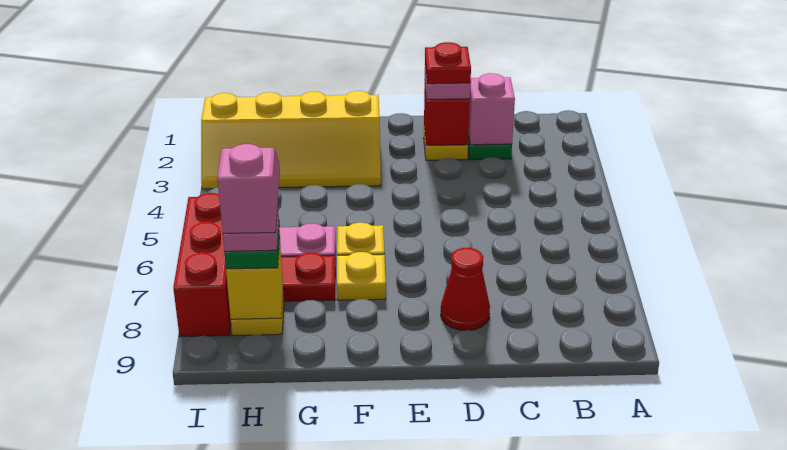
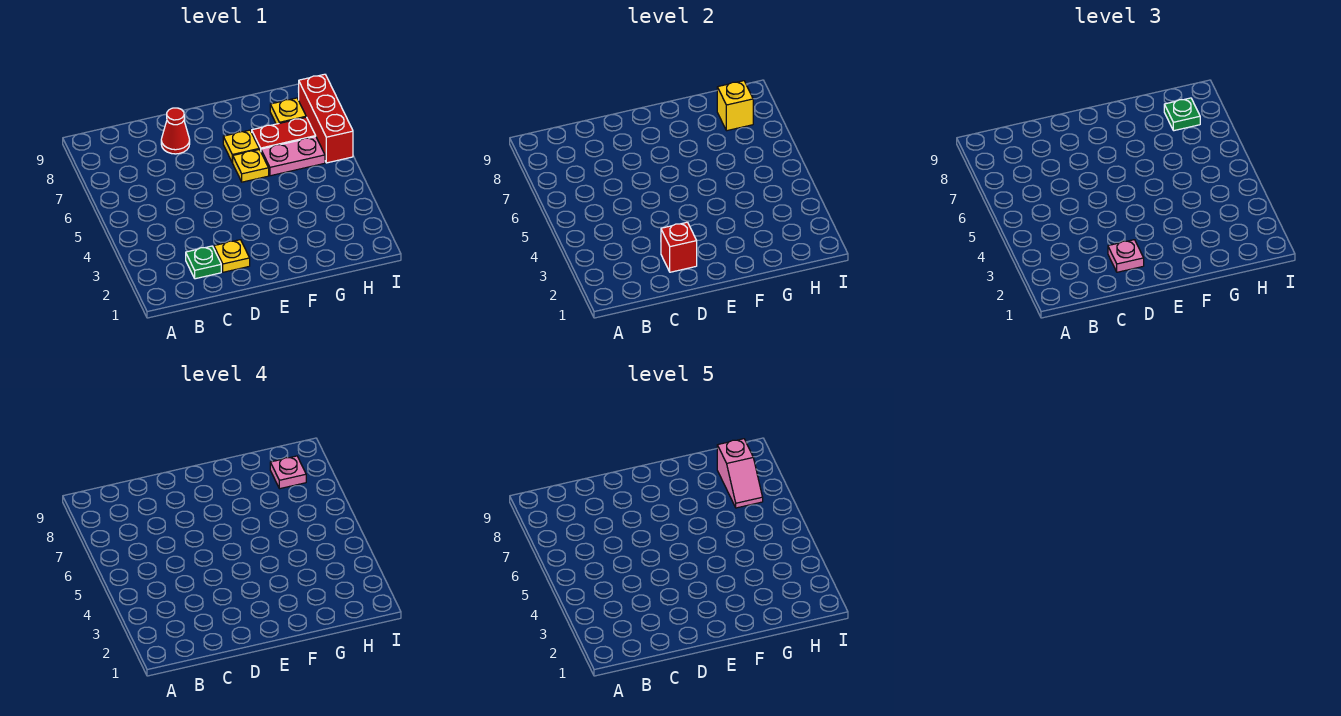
pink brick C2 level 2 -> none
red plate D2 level 4 -> none
yellow slope F2:I3 level 1 top 2 -> none

